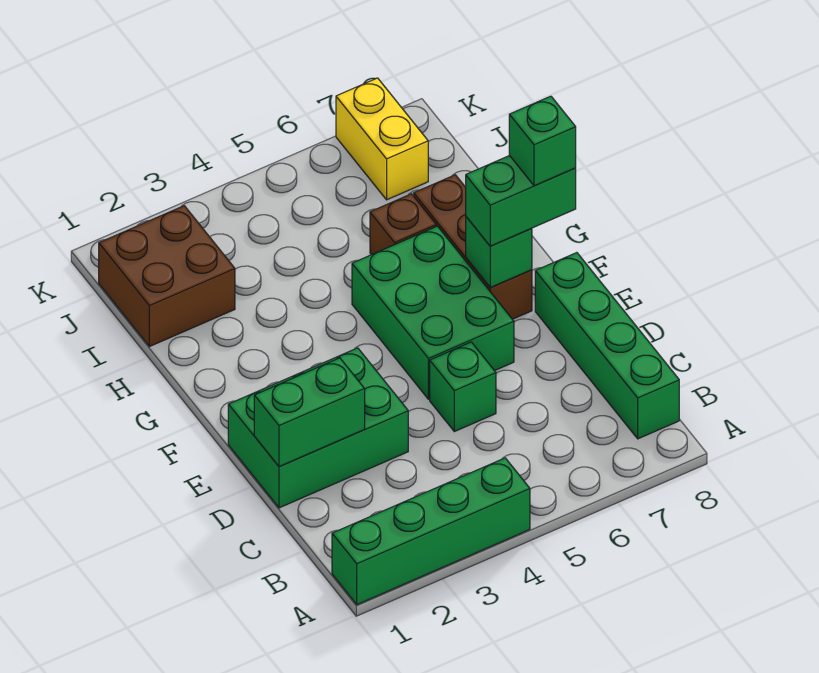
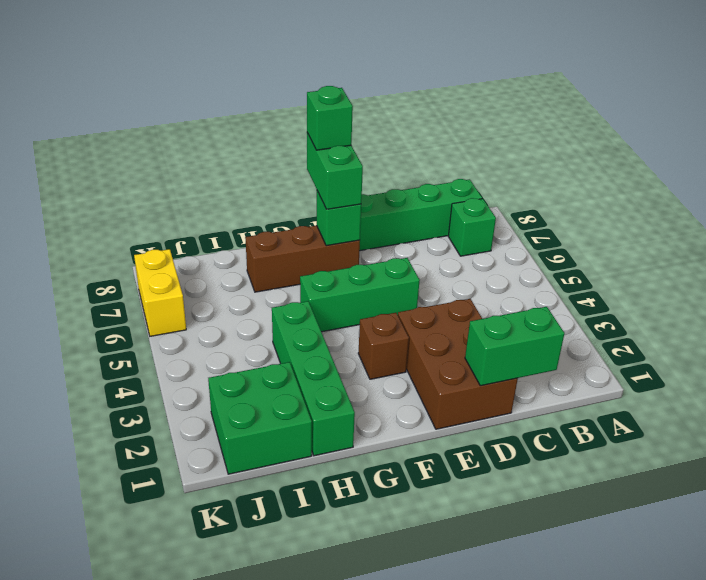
green brick A1:A4 level 1 -> green brick H1:H4 level 1
green brick D1:E3 level 1 -> brown brick D1:E3 level 1
green brick D1:D2 level 2 -> green brick C1:D1 level 2
green brick D5 level 1 -> green brick B7 level 1
green brick E5:G6 level 1 -> green brick E5:G5 level 1
brown brick H6 level 1 -> brown brick F3 level 1
brown brick I1:J2 level 1 -> green brick I1:J2 level 1
yellow brick J7:K7 level 1 -> yellow brick K6:K7 level 1

